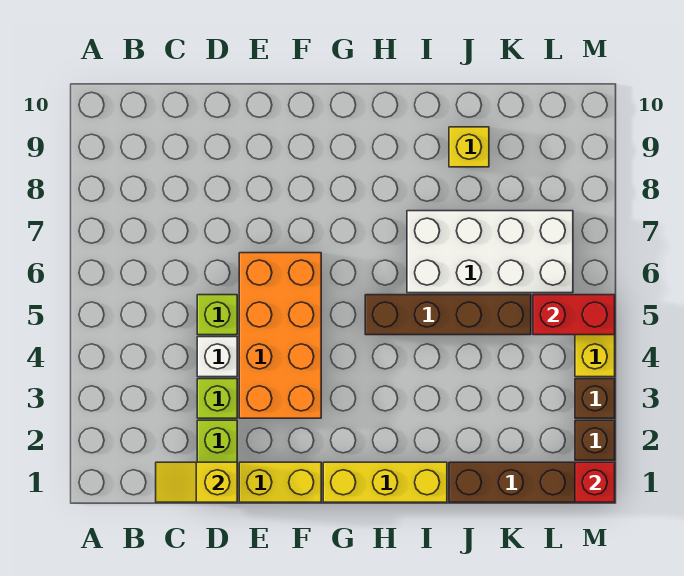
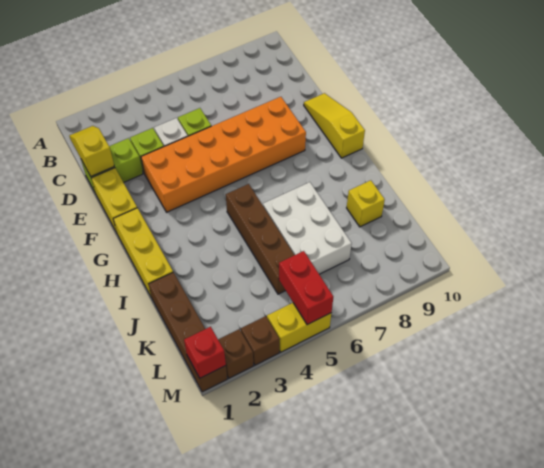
orange brick E3:F6 level 1 -> orange brick E3:F8 level 1
none -> yellow slope E10:G10 level 1 top G
white brick I6:L7 level 1 -> white brick I6:K7 level 1

